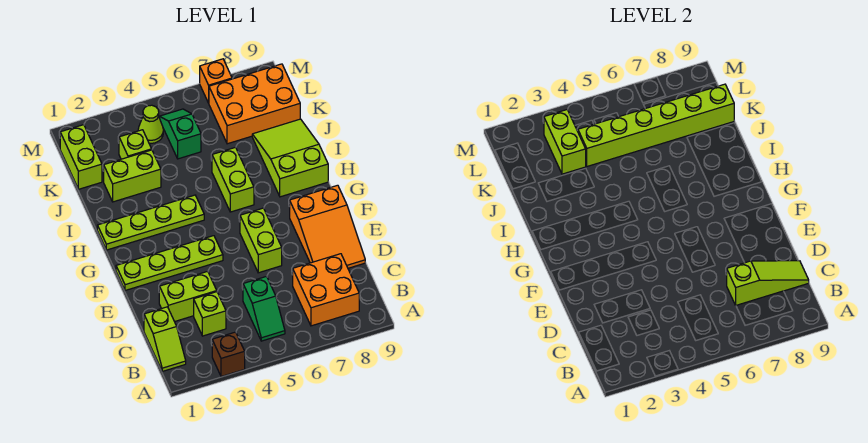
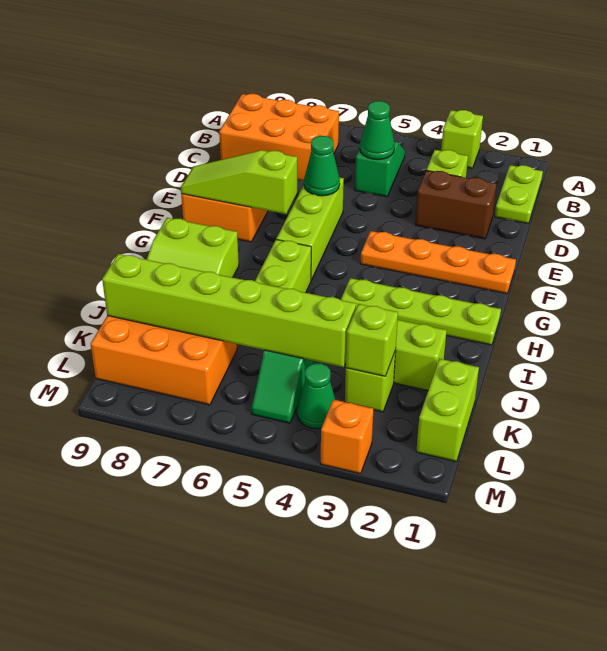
brown brick A3 level 1 -> lime brick A3 level 1
lime slope B1:C1 level 1 top C -> lime plate B1:C1 level 1
orange brick B7:C8 level 1 -> orange brick B7:C9 level 1
none -> green cone C5 level 2
lime slope C7:C9 level 2 top 7 -> lime slope F7:F9 level 2 top 7
lime brick D2:D3 level 1 -> brown brick D2:D3 level 1
lime brick E6:F6 level 1 -> lime brick E6:G6 level 1
none -> green cone E6 level 2
lime plate F1:F4 level 1 -> orange plate F1:F4 level 1
lime brick K3:L3 level 2 -> lime brick K3 level 2
lime cone L4 level 1 -> green cone L4 level 1
orange brick M7 level 1 -> orange brick M3 level 1

